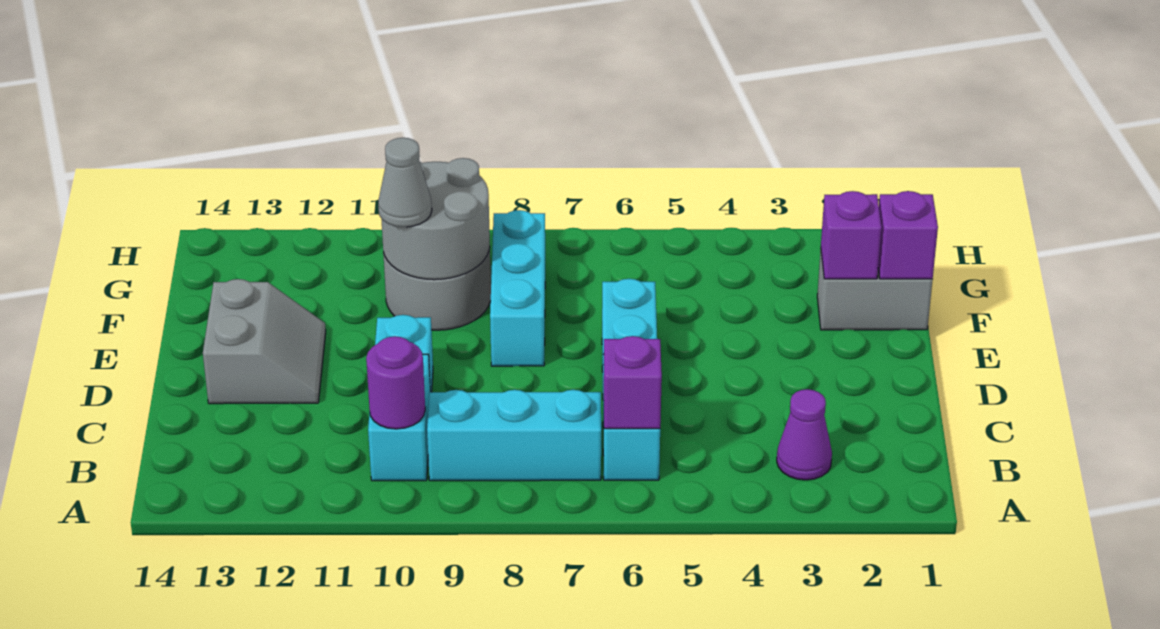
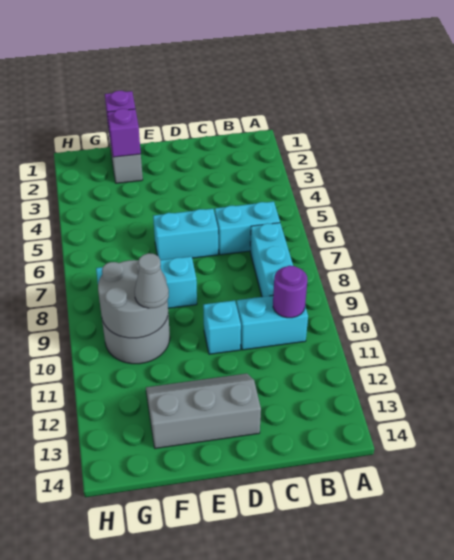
purple cone B3 level 1 -> none
purple brick B6 level 2 -> none
grey slope D12:E13 level 1 top 13 -> grey slope D12:F13 level 1 top 13

